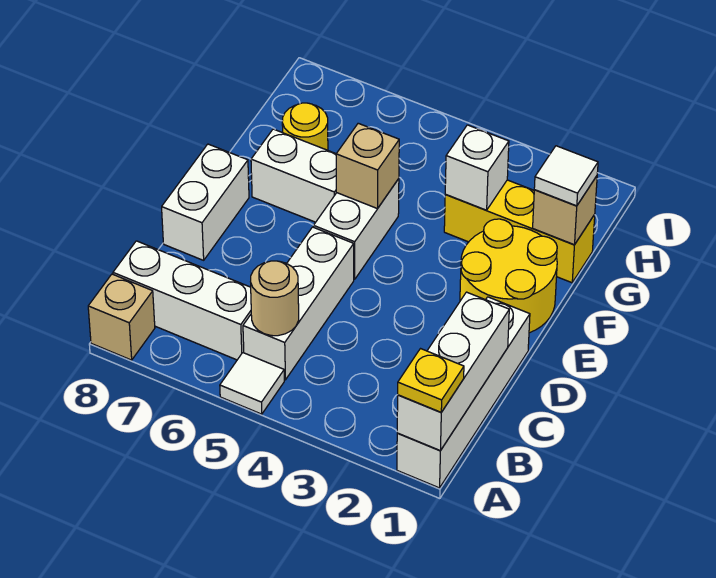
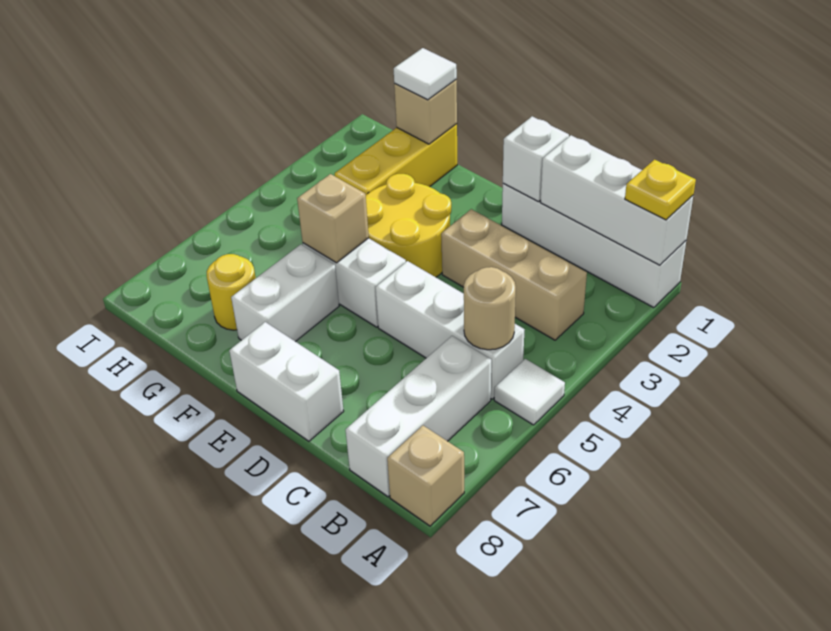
none -> tan brick B3:D3 level 1
yellow round brick E1:F2 level 1 -> yellow round brick E3:F4 level 1
white brick G3 level 2 -> white brick D1 level 2

